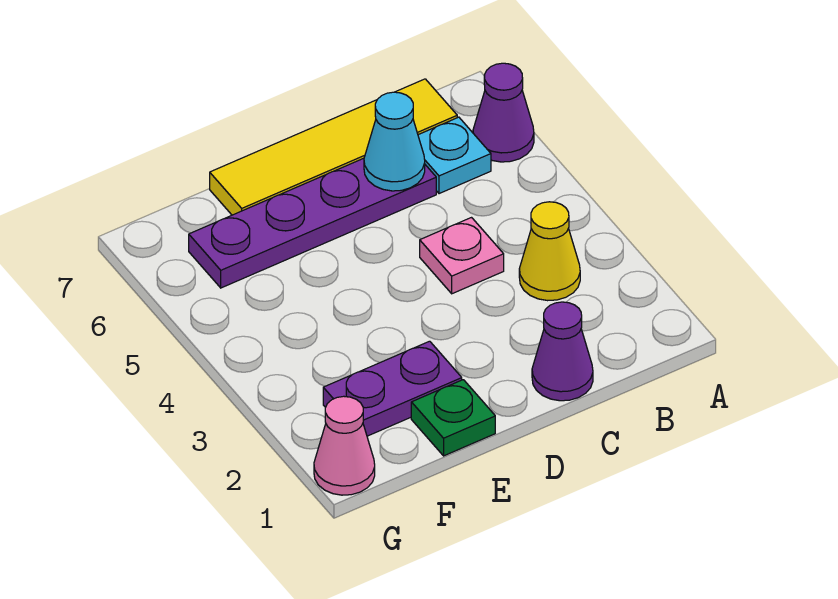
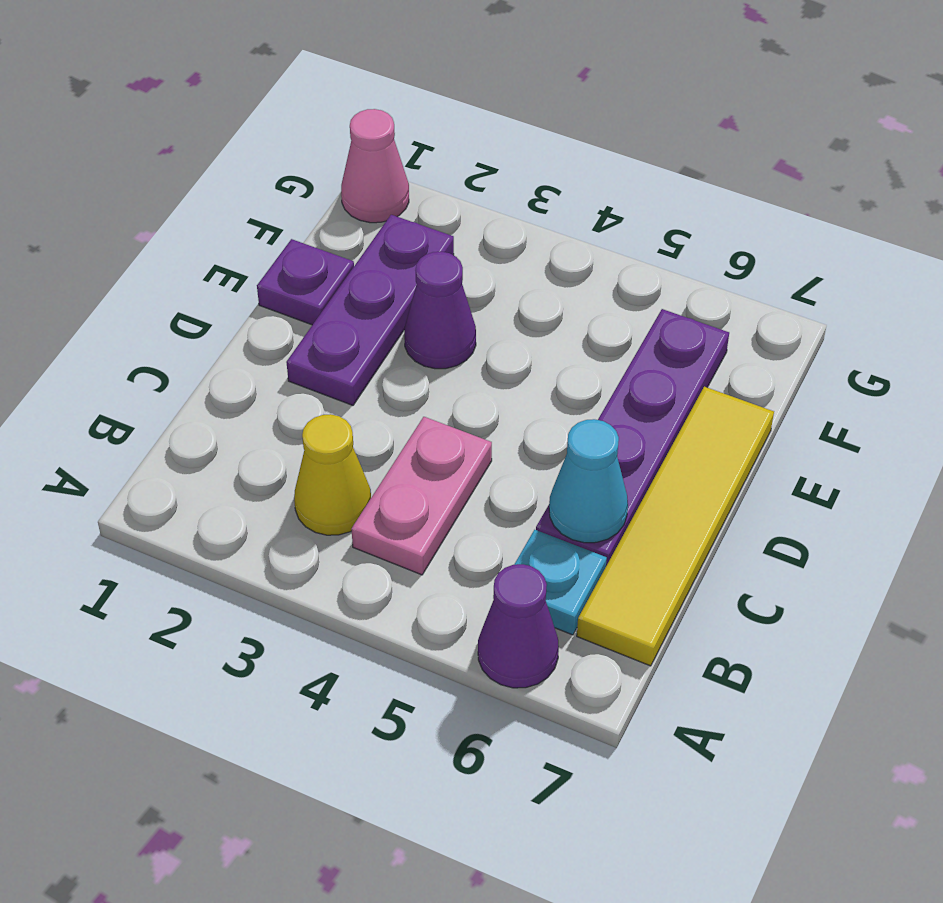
purple cone C1 level 1 -> purple cone E3 level 1
pink plate C4 level 1 -> pink plate B4:C4 level 1
green plate E1 level 1 -> purple plate E1 level 1
purple plate E2:F2 level 1 -> purple plate D2:F2 level 1

